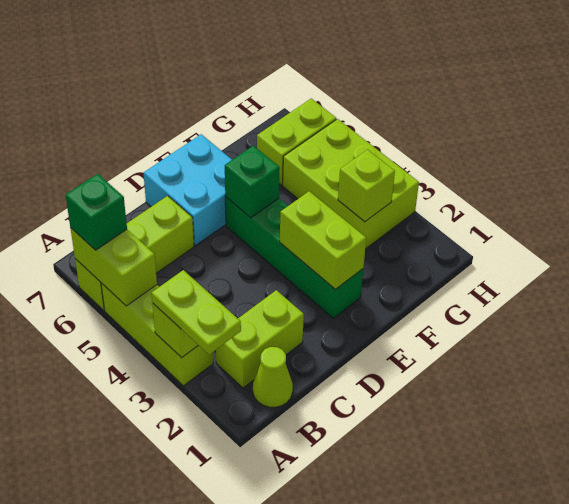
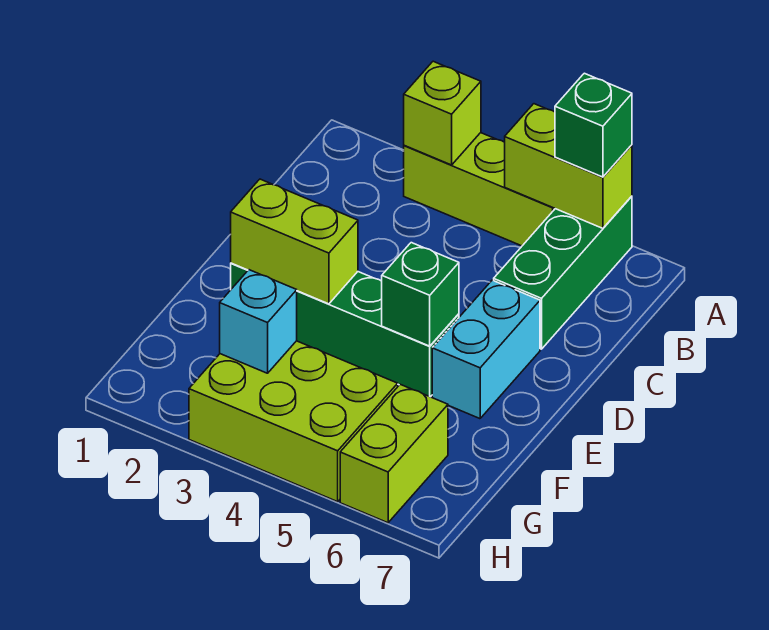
lime plate A2:A3 level 3 -> none
lime brick A6:C6 level 1 -> green brick A6:C6 level 1
lime cone B1 level 1 -> none
lime brick B2:C2 level 1 -> none
cyan brick D6:E7 level 1 -> cyan brick D6:E6 level 1
lime brick G3 level 2 -> cyan brick G3 level 2

